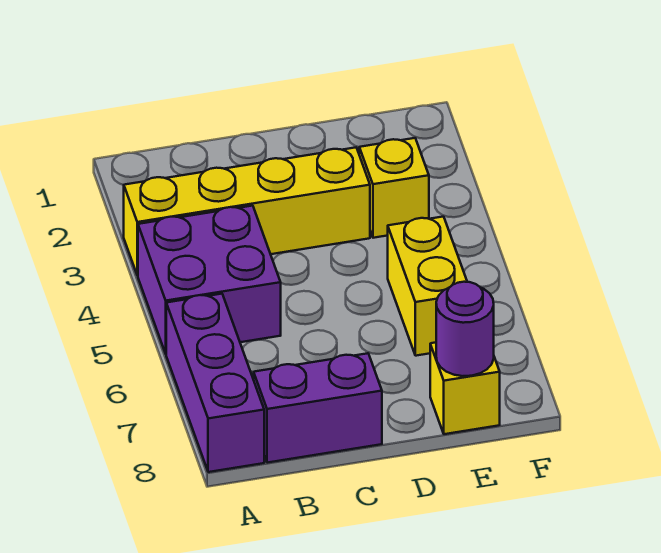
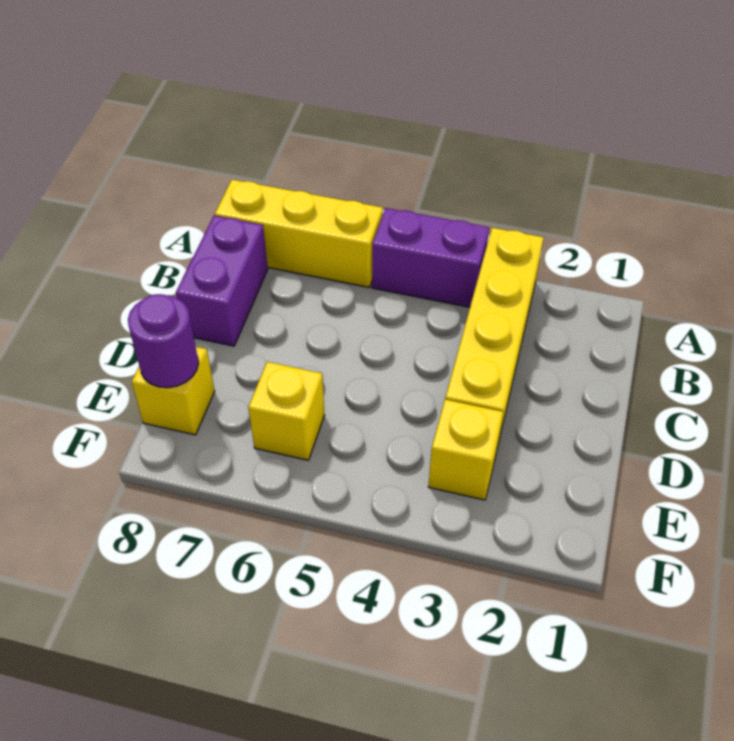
purple brick A4:B5 level 1 -> purple brick A4:A5 level 1
purple brick A6:A8 level 1 -> yellow brick A6:A8 level 1
yellow brick E5:E6 level 1 -> yellow brick E6 level 1

